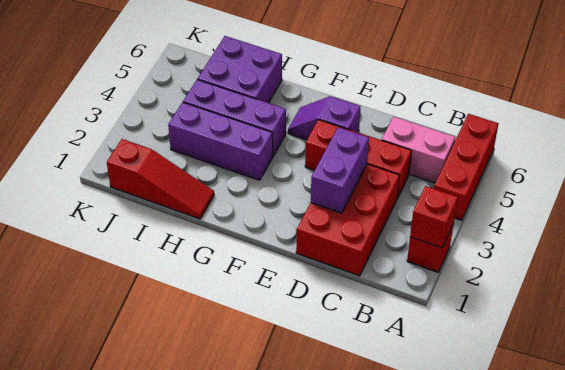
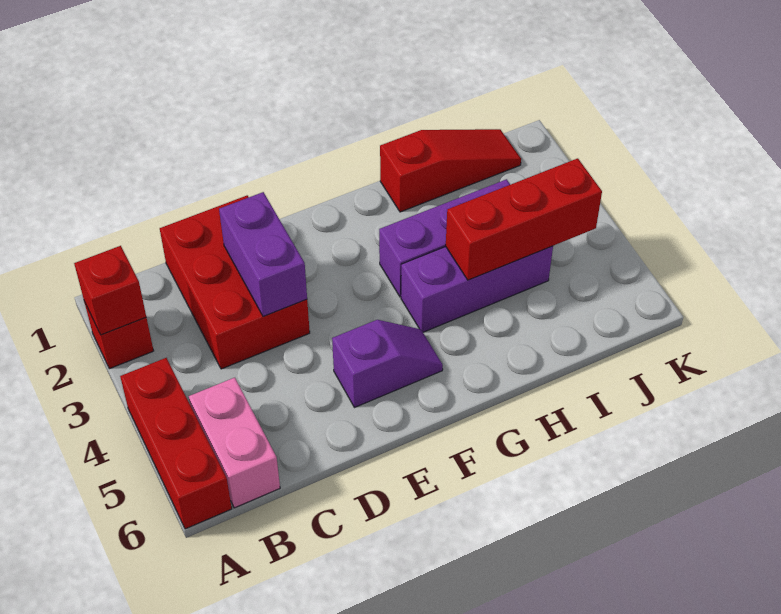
pink brick B5:C5 level 1 -> pink brick B5:B6 level 1
red brick C4:E4 level 1 -> red brick H4:J4 level 2
red slope H1:J1 level 1 top J -> red slope H1:J1 level 1 top H
purple brick H5:I6 level 1 -> none

